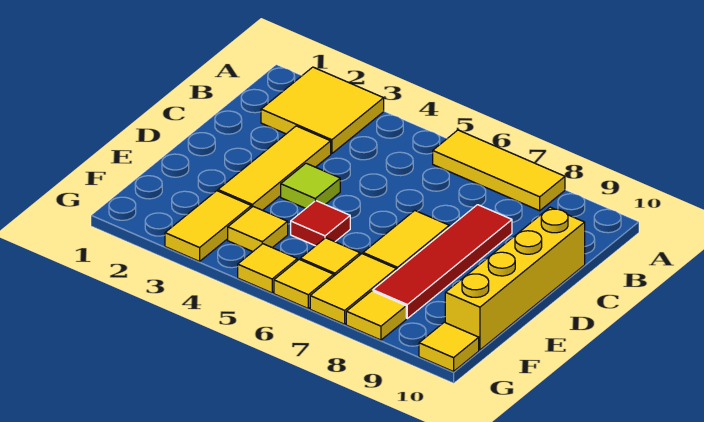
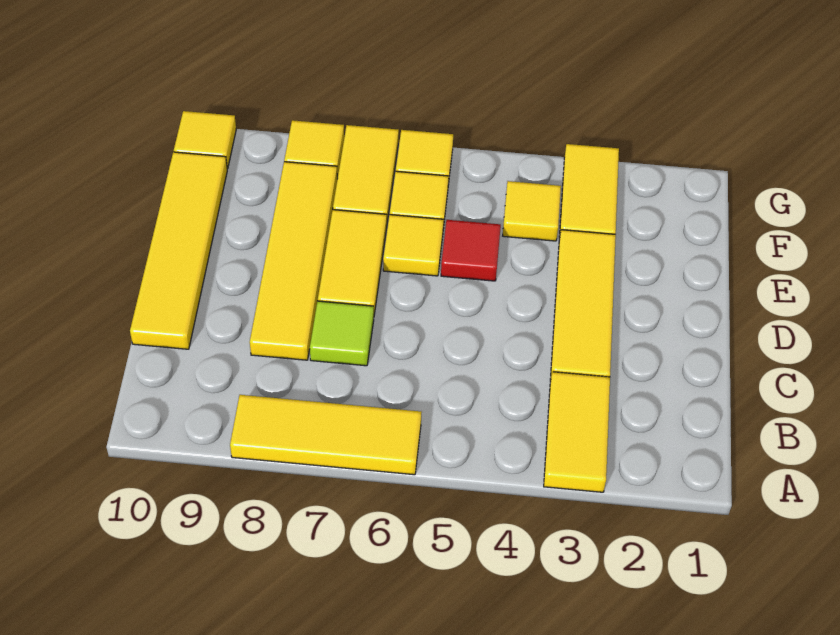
yellow tile A2:B3 level 1 -> yellow tile A3:B3 level 1
red tile C8:F8 level 1 -> yellow tile C8:F8 level 1
yellow brick C10:F10 level 1 -> yellow tile C10:F10 level 1
lime tile D4 level 1 -> lime tile C7 level 1
yellow tile G5 level 1 -> yellow tile E6 level 1

